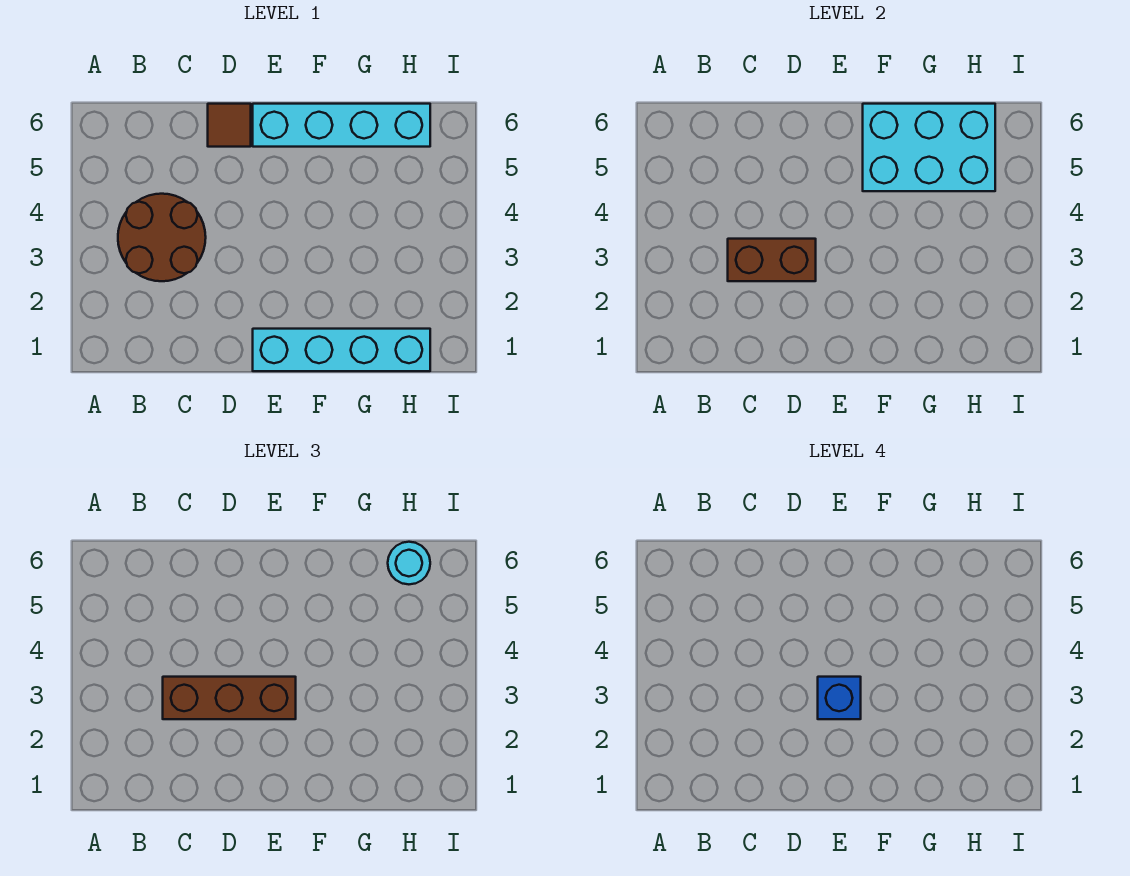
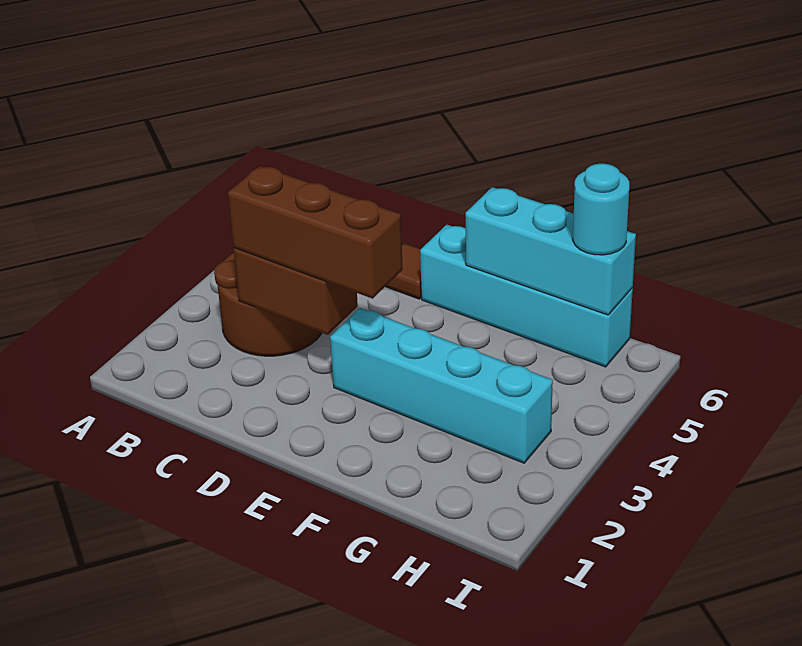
cyan brick E1:H1 level 1 -> cyan brick E3:H3 level 1
blue brick E3 level 4 -> none
cyan brick F5:H6 level 2 -> cyan brick F6:H6 level 2

